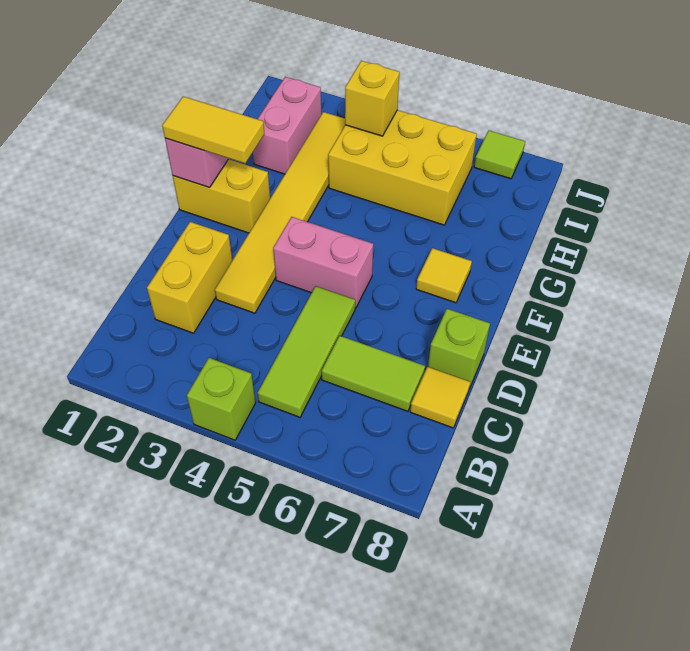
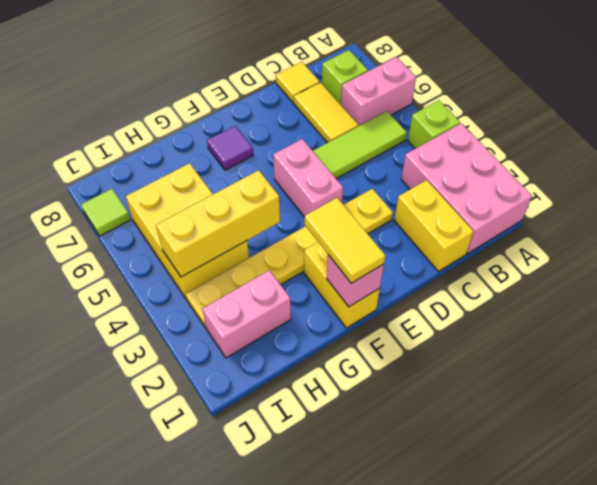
none -> pink brick A1:B3 level 1
none -> pink brick A6:B6 level 1
yellow brick C2:D2 level 1 -> yellow brick C1:C2 level 1
lime tile C6:C7 level 1 -> yellow tile C6:C7 level 1
yellow tile D3:I3 level 1 -> yellow plate D3:I3 level 1
lime brick D8 level 1 -> lime brick B7 level 1
yellow tile F7 level 1 -> purple tile F7 level 1
yellow brick I4 level 2 -> yellow brick G4:I4 level 2

